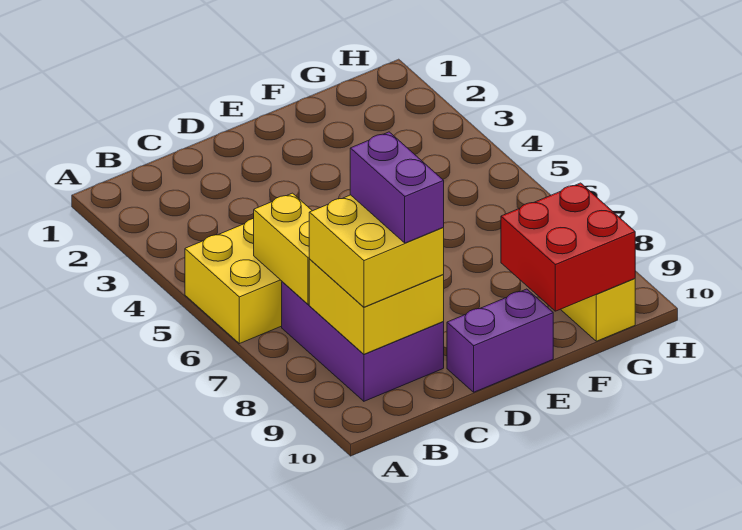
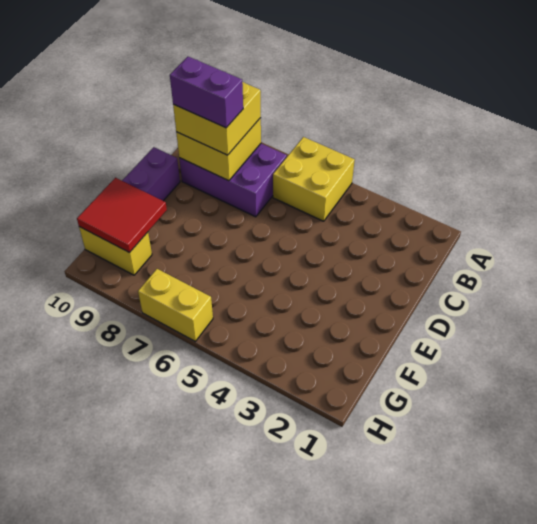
yellow brick B6:B7 level 2 -> yellow brick H6:H7 level 1
red brick F9:G10 level 2 -> red tile F9:G10 level 2

